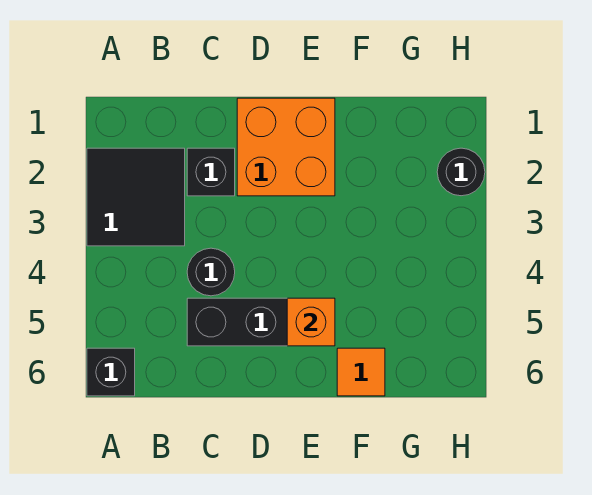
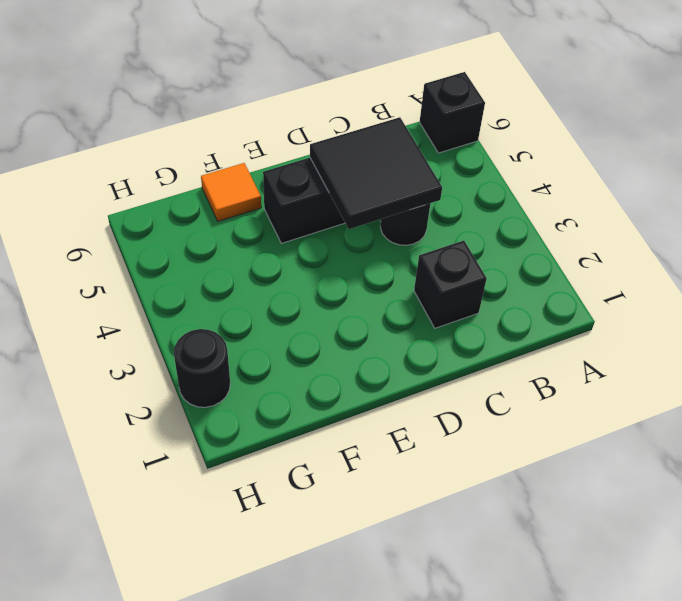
black tile A2:B3 level 1 -> black tile C4:D5 level 2
orange brick D1:E2 level 1 -> none
orange brick E5 level 2 -> none

